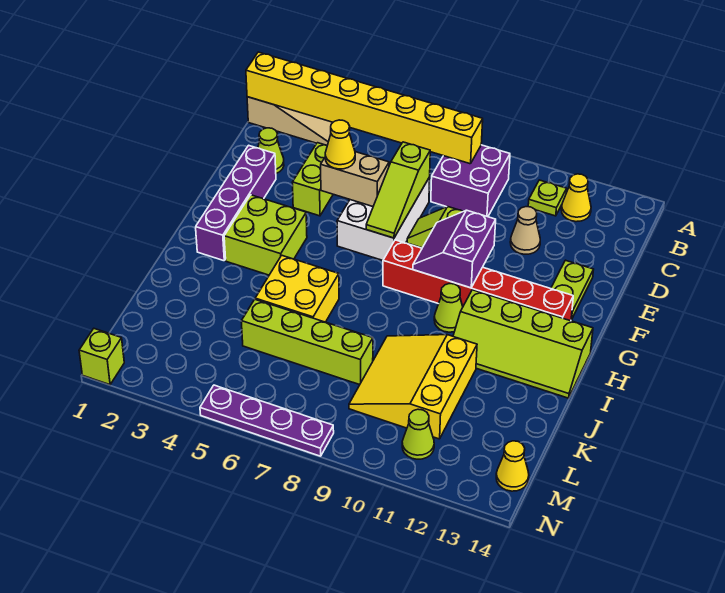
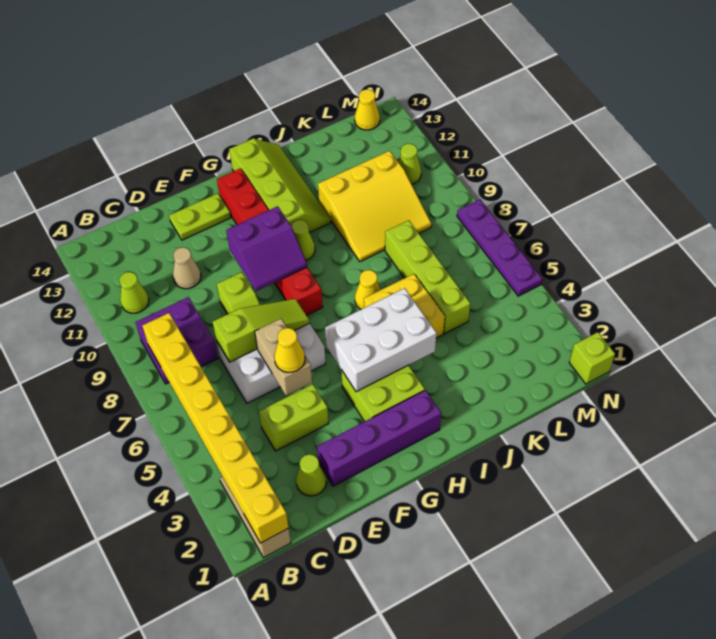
lime plate B11 level 1 -> lime cone B11 level 1
yellow cone B12 level 1 -> yellow cone I7 level 1
none -> white brick G4:I5 level 2

